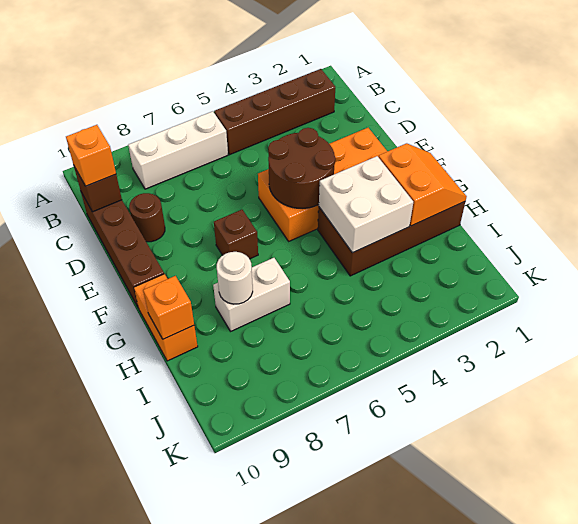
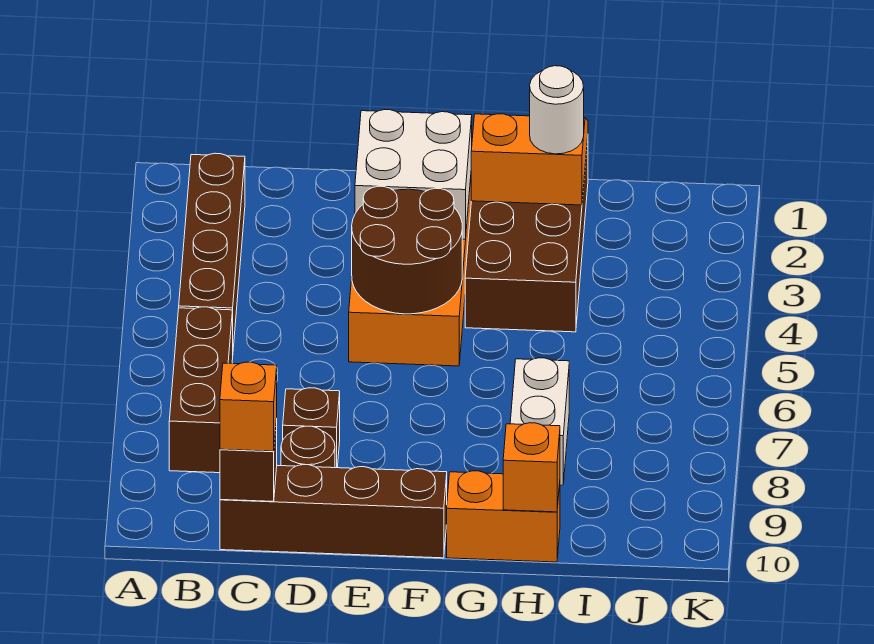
white brick B6:B8 level 1 -> brown brick B6:B8 level 1
brown brick F7 level 1 -> brown brick D8 level 1
white brick G3:H4 level 2 -> white brick E2:F3 level 2
white round brick H8 level 2 -> white round brick H2 level 3

